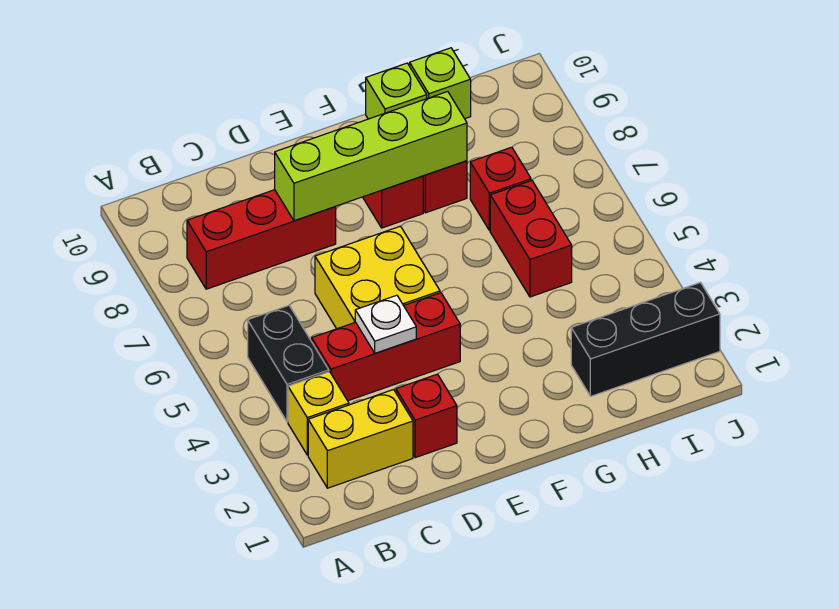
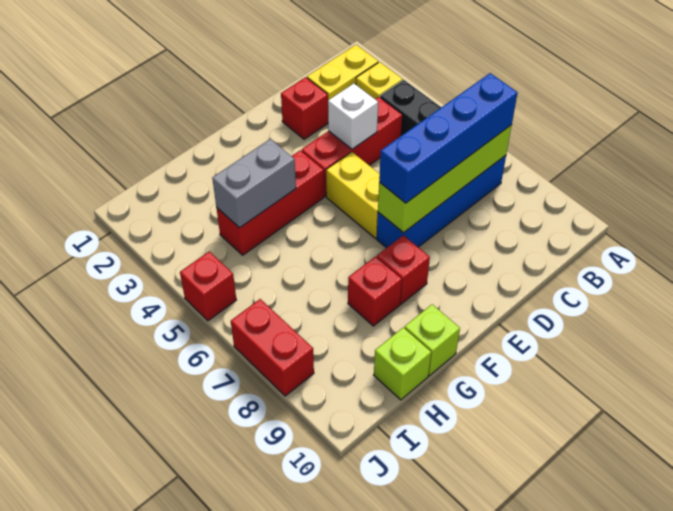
none -> blue brick B7:E7 level 1
none -> blue brick B7:E7 level 3
red brick B8:D8 level 1 -> red brick F4:H4 level 1
white plate D4 level 2 -> white brick D4 level 2
yellow brick D5:E6 level 1 -> yellow brick E5:E6 level 1
lime brick D8:G8 level 2 -> lime brick B7:E7 level 2
none -> grey brick G4:H4 level 2
black brick H2:J2 level 1 -> none
red brick H5:H6 level 1 -> red brick J7:J8 level 1
red brick H7 level 1 -> red brick J5 level 1

